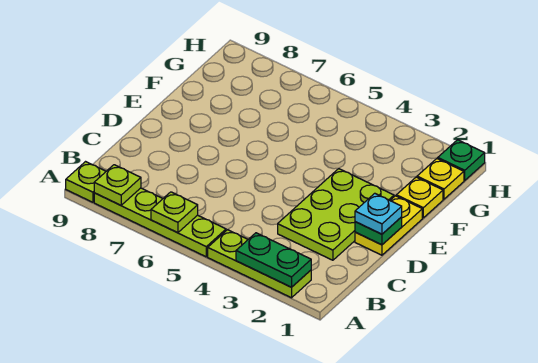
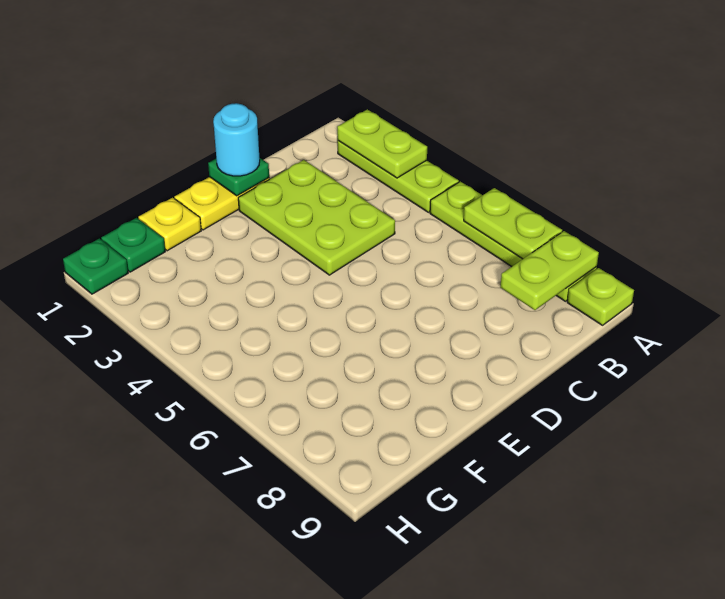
green plate A2:A3 level 2 -> lime plate A2:A3 level 2
lime plate A6 level 2 -> lime plate A6:A7 level 2
lime plate A8 level 2 -> lime plate A8:B8 level 2
lime plate C2:E3 level 1 -> lime plate C2:D4 level 1
cyan plate D1 level 3 -> cyan round brick D1 level 3
yellow plate G1 level 1 -> green plate G1 level 1

